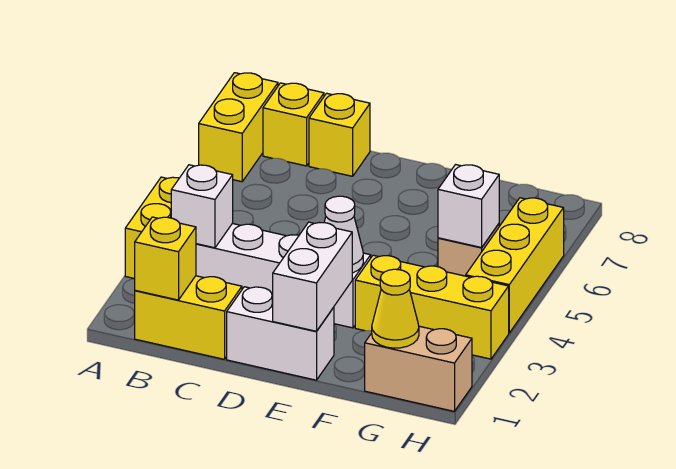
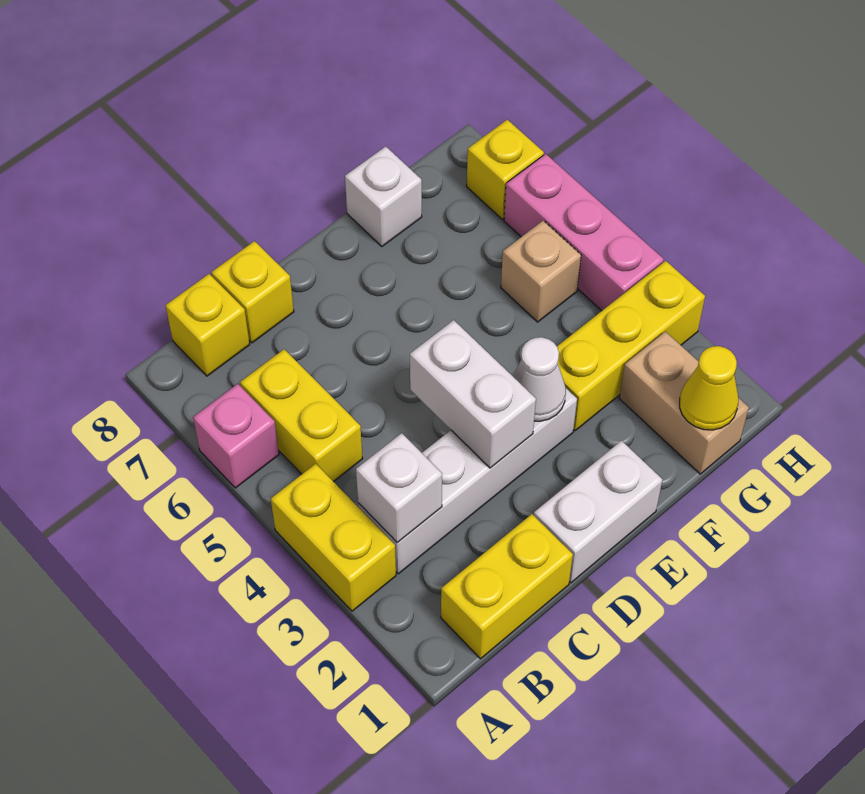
none -> pink brick A6 level 1
yellow brick A7:A8 level 1 -> yellow brick B5:B6 level 1
yellow brick B1 level 2 -> yellow brick H7 level 1
white brick E1:E2 level 2 -> white brick D3:D4 level 2
tan brick G1:H1 level 1 -> tan brick G1:G2 level 1
white brick G5 level 2 -> white brick F8 level 1
yellow brick H4:H6 level 1 -> pink brick H4:H6 level 1

